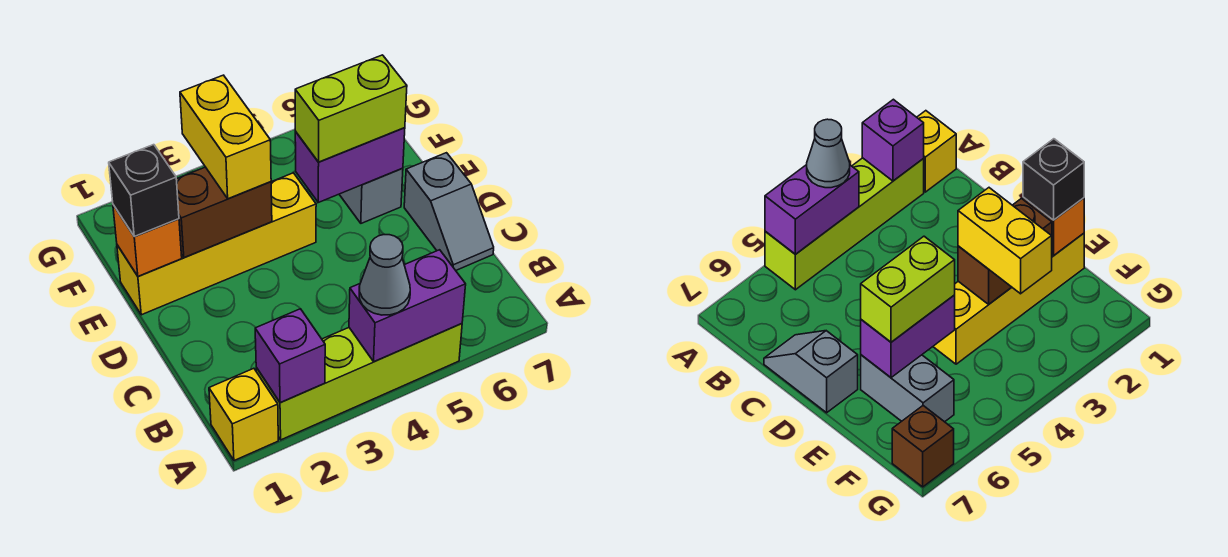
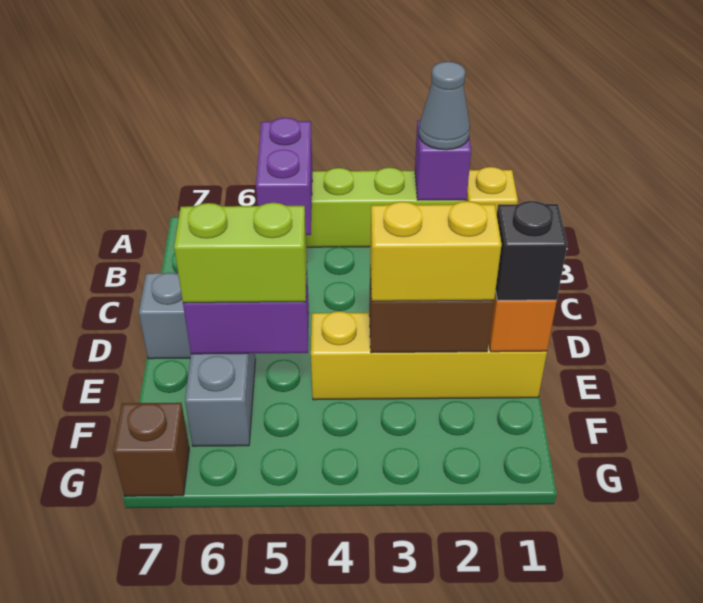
purple brick A4:A5 level 2 -> purple brick A5:B5 level 2
grey cone A4 level 3 -> grey cone A2 level 3
yellow brick E3:F3 level 3 -> yellow brick E2:E3 level 3

